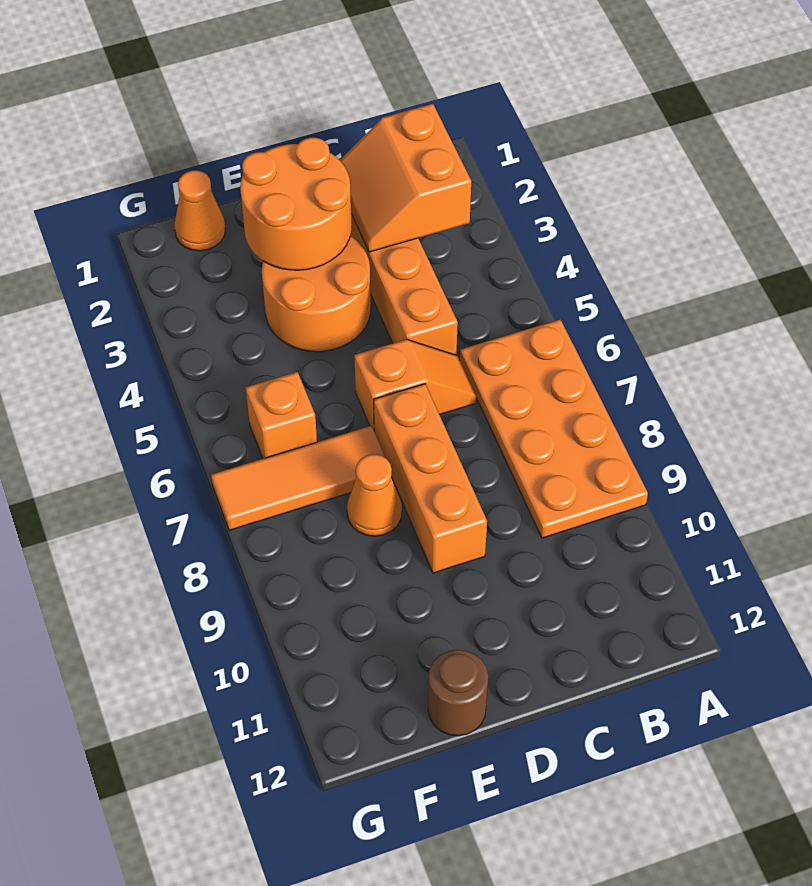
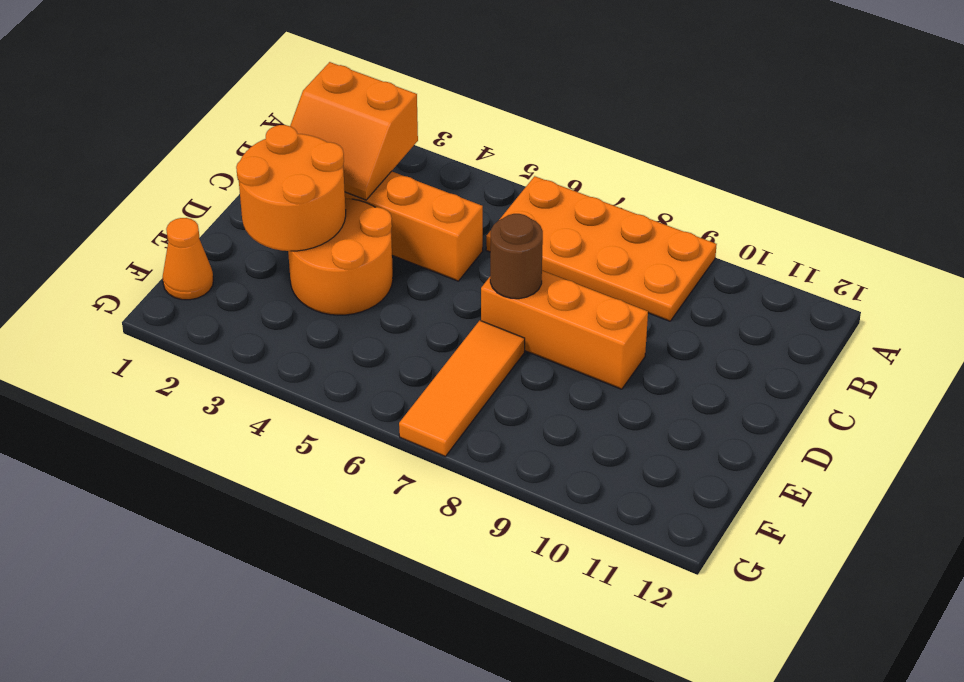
orange slope C6:D6 level 1 top D -> none
orange cone E8 level 1 -> none
brown round brick E12 level 1 -> brown round brick D7 level 2
orange brick F6 level 1 -> none

